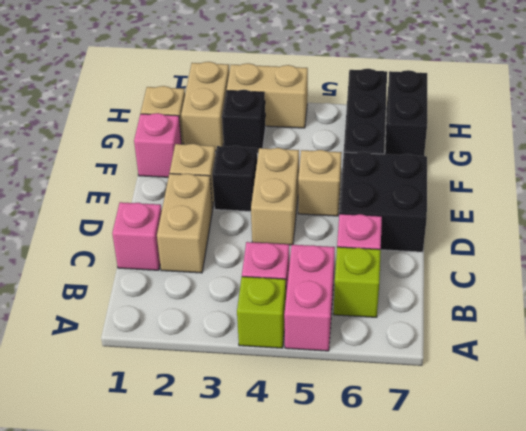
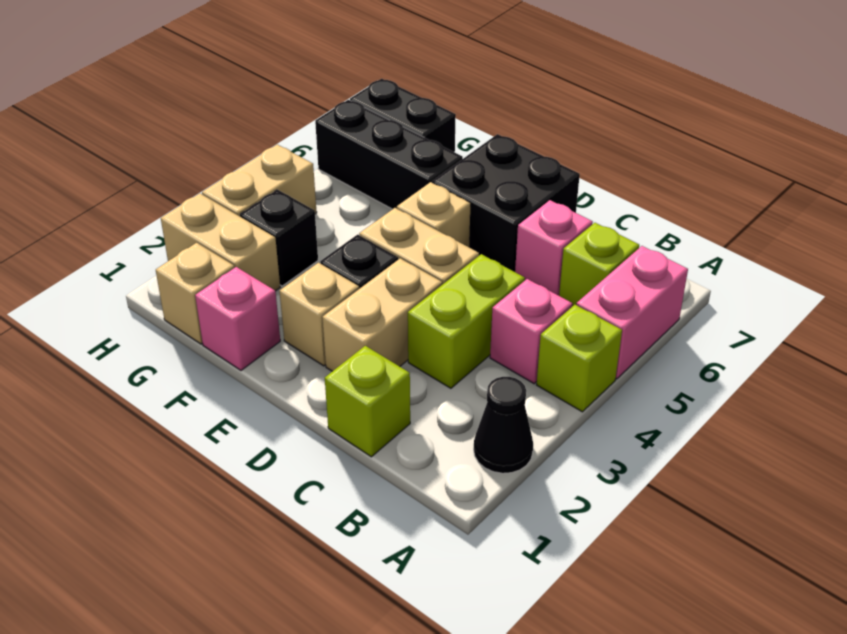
none -> black cone A2 level 1
pink brick A5:B5 level 1 -> pink brick A5:A6 level 1
pink brick C1 level 1 -> lime brick C1 level 1
tan brick C2:D2 level 1 -> tan brick D2:D3 level 1
none -> lime brick C3:C4 level 1

